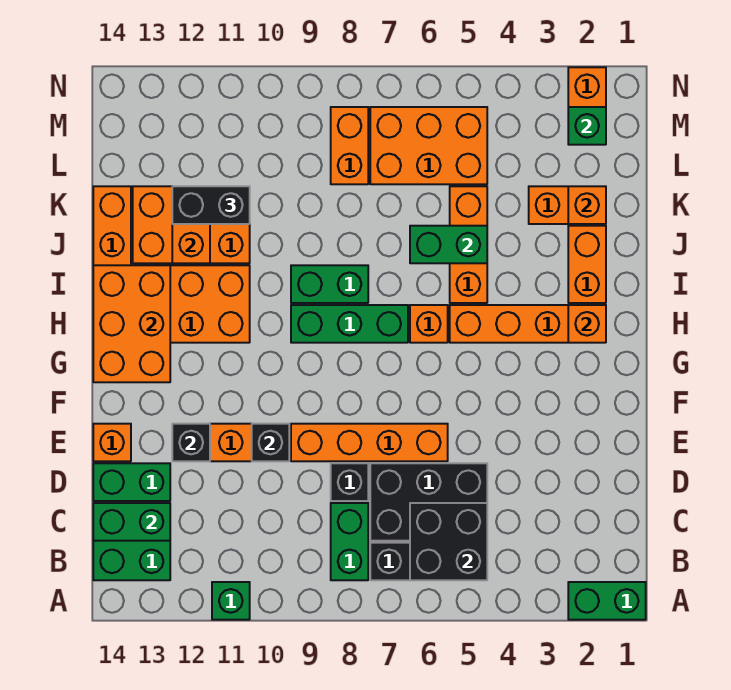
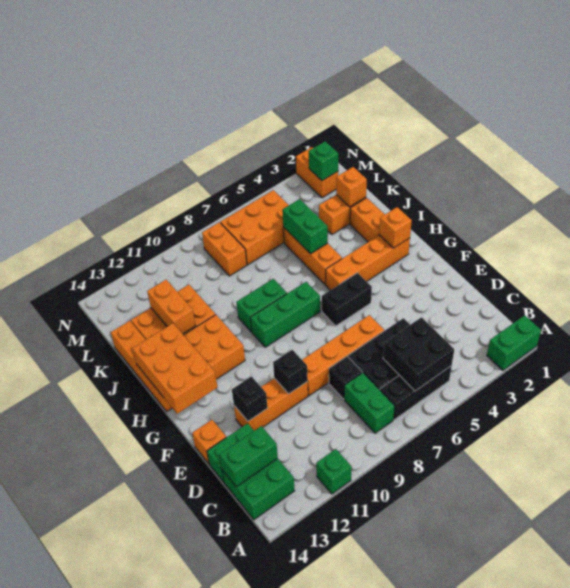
orange brick H6 level 1 -> none
green brick J5:J6 level 2 -> green brick J5:K5 level 2
black brick K11:K12 level 3 -> black brick G5:G6 level 1

